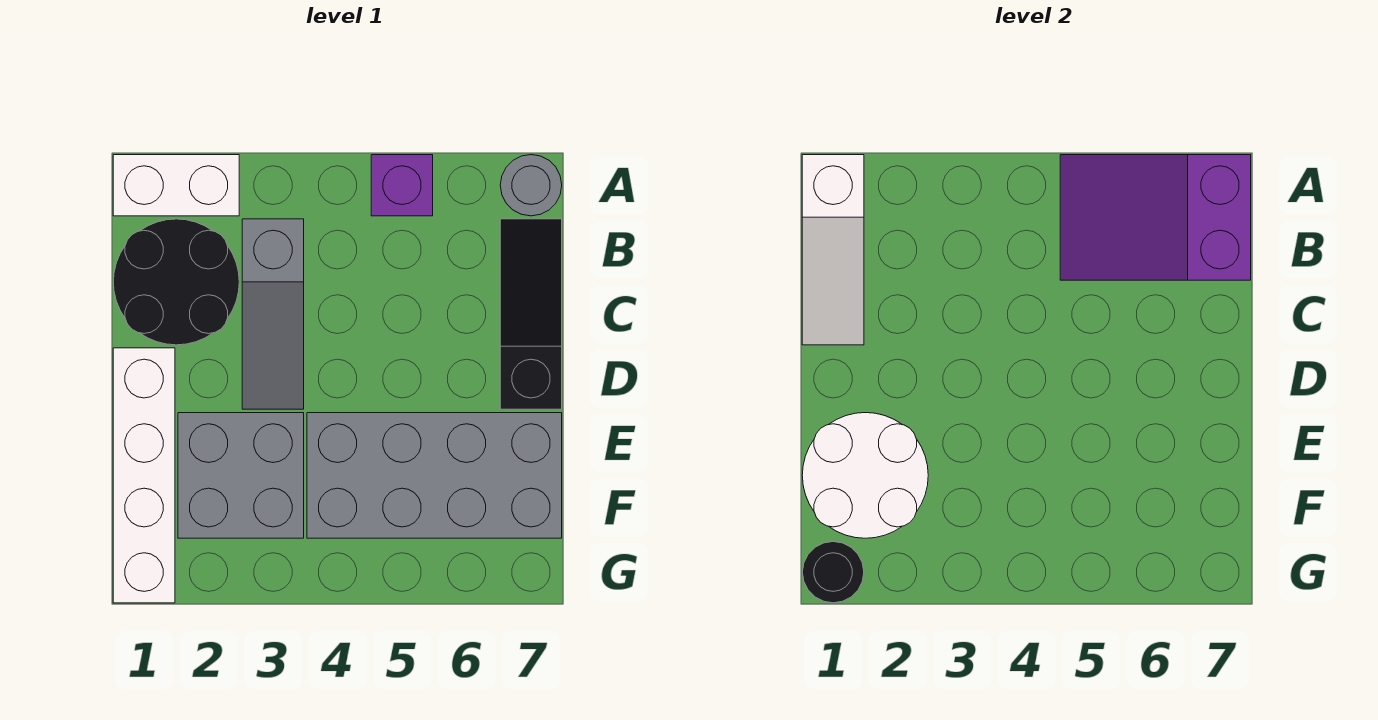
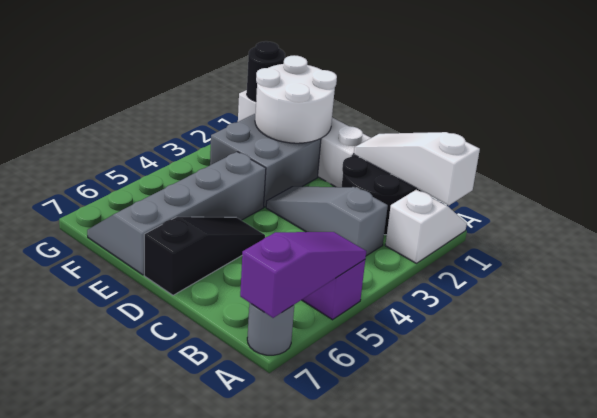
white brick A1:A2 level 1 -> white slope A1:A2 level 1 top 2
purple slope A5:B7 level 2 top 7 -> purple slope A5:A7 level 2 top 7
black slope B7:D7 level 1 top D -> black slope D5:D7 level 1 top 7
grey brick E4:F7 level 1 -> grey slope E4:F7 level 1 top E

